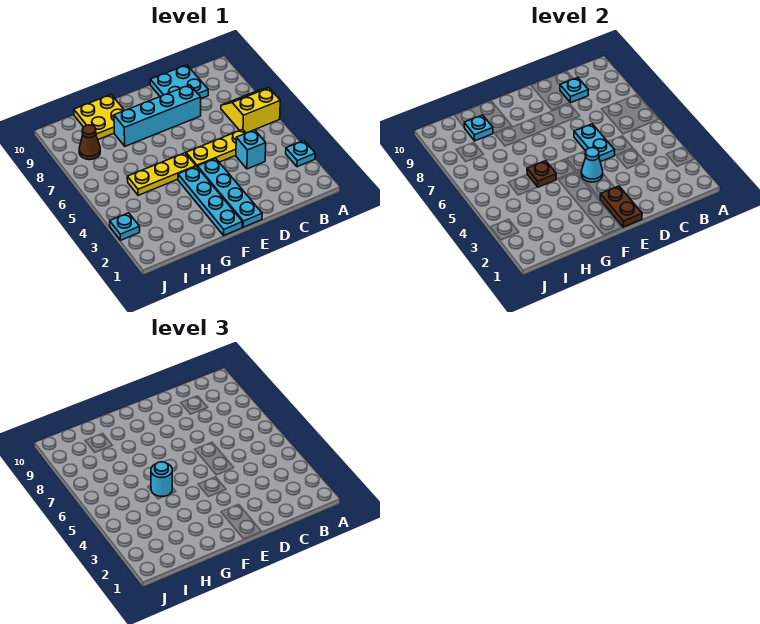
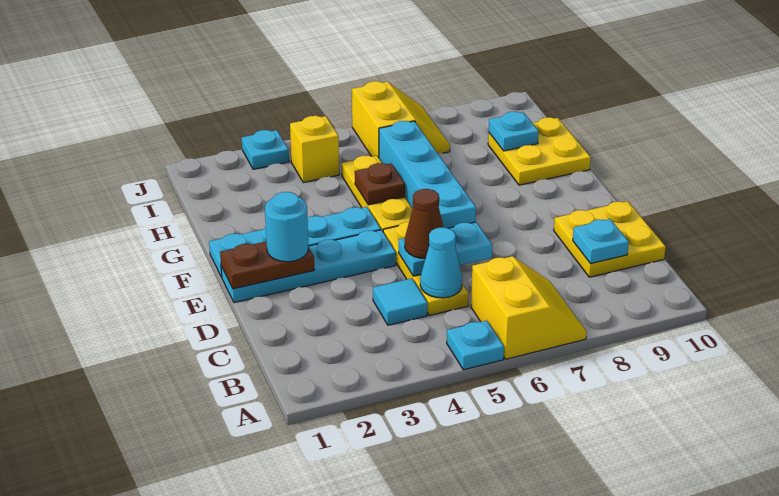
cyan plate A3 level 1 -> cyan plate A5 level 1
cyan brick C4 level 1 -> cyan tile C4 level 1
cyan plate C9:D10 level 1 -> yellow plate C9:D10 level 1
cyan brick D8:G8 level 1 -> cyan brick E6:H6 level 1
cyan cone E4 level 2 -> cyan cone C5 level 2
cyan round brick G5 level 3 -> cyan round brick E2 level 3
none -> yellow brick I4 level 1
none -> yellow slope I6:J7 level 1 top 6
brown cone I8 level 1 -> brown cone D5 level 3

